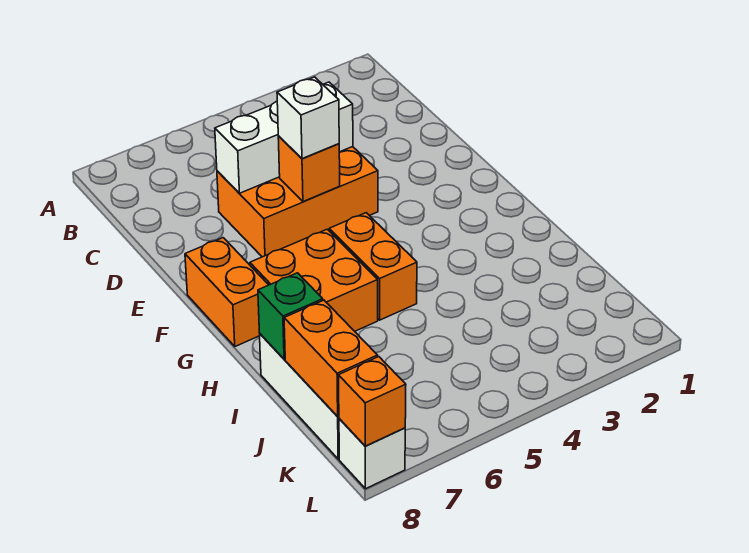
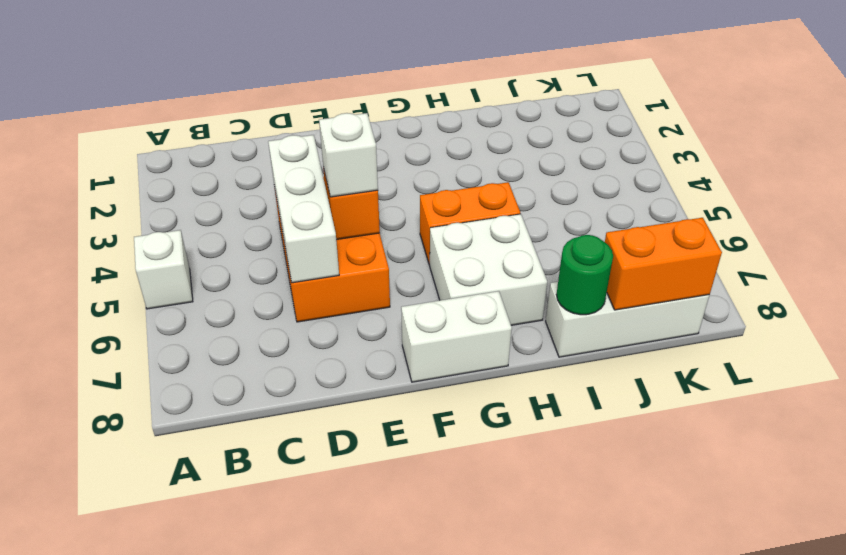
orange brick F8:G8 level 1 -> white brick F8:G8 level 1
orange brick G6:H7 level 1 -> white brick G6:H7 level 1
green brick I8 level 2 -> green round brick I8 level 2
white brick L8 level 1 -> white brick A5 level 1
orange brick L8 level 2 -> none

